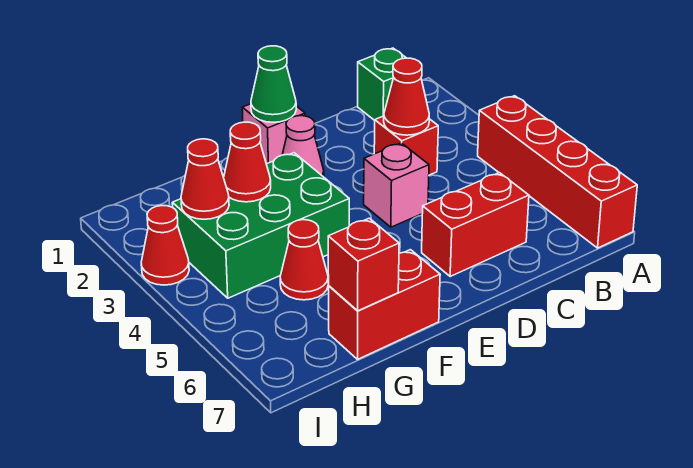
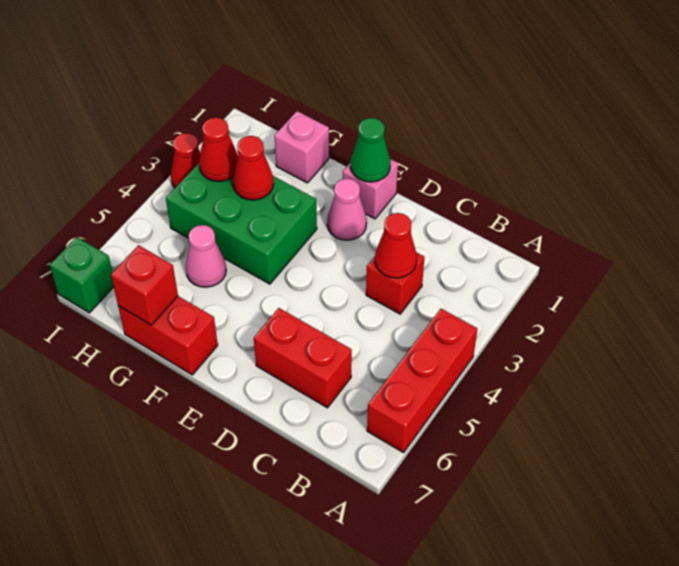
red brick A4:A7 level 1 -> red brick A4:A6 level 1
green brick B1 level 1 -> green brick I7 level 1
pink brick D4 level 1 -> pink brick G1 level 1
red cone G5 level 1 -> pink cone G5 level 1

